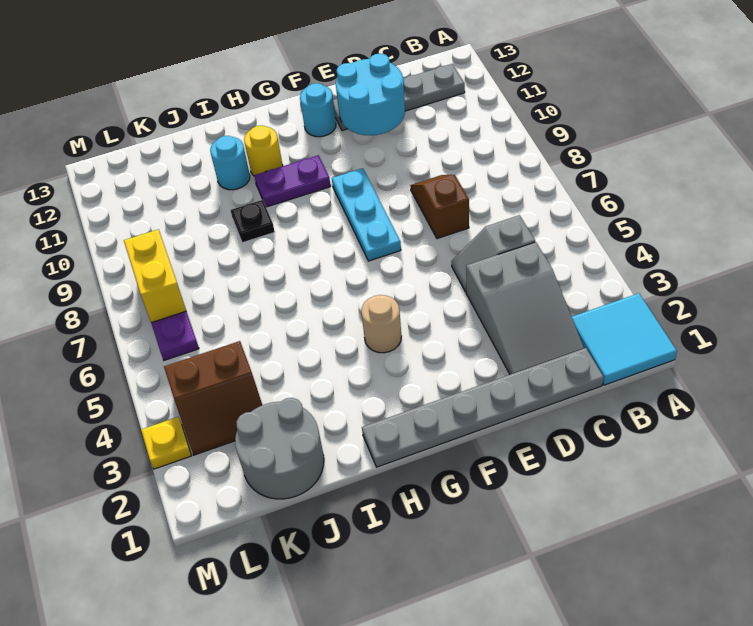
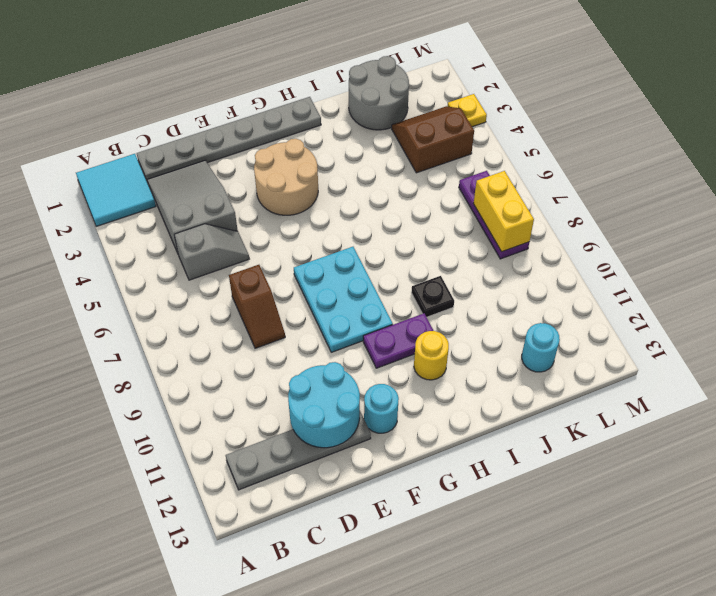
cyan plate F7:F9 level 1 -> cyan plate F7:G9 level 1
tan round brick G4 level 1 -> tan round brick F3:G4 level 1
cyan round brick I11 level 1 -> cyan round brick K12 level 1

